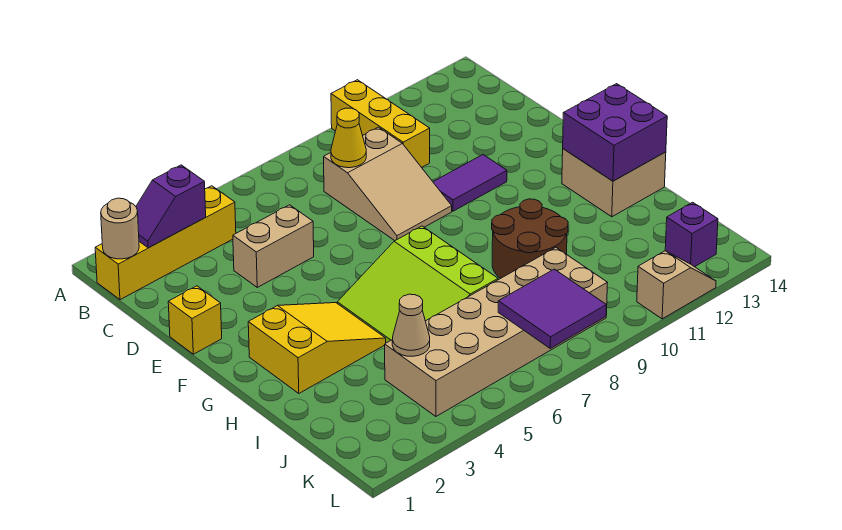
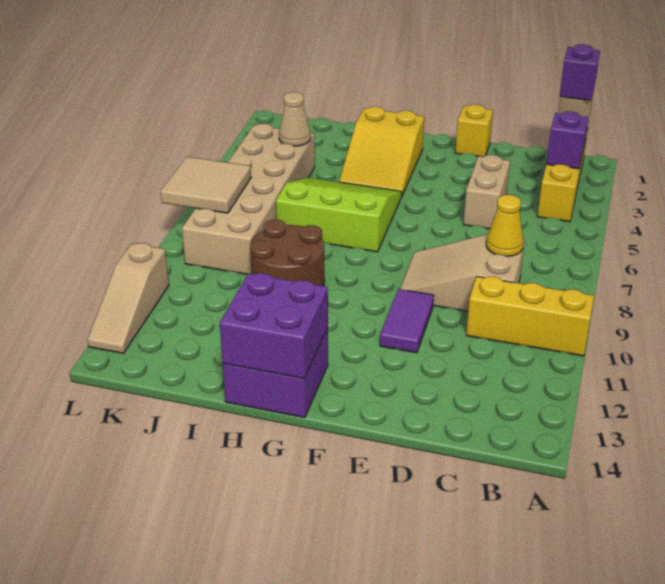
tan brick G13:H14 level 1 -> purple brick G13:H14 level 1
purple tile K7:L8 level 2 -> tan tile K7:L8 level 2
purple brick K13 level 1 -> purple brick B1 level 3
tan slope L11:L12 level 1 top 11 -> tan slope L11:L13 level 1 top 11

